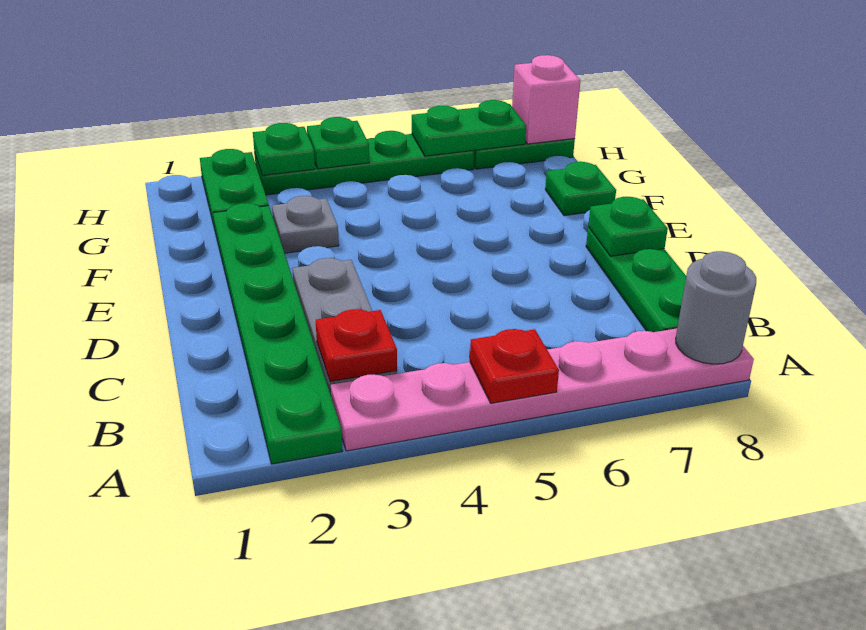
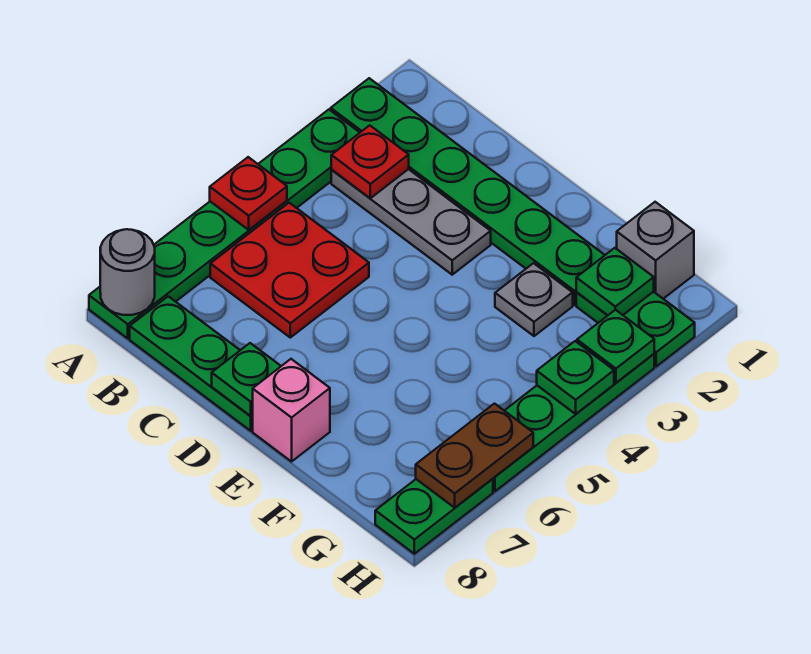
pink plate A3:A8 level 1 -> green plate A3:A8 level 1
none -> red plate B5:C6 level 1
green plate F8 level 1 -> green plate G2 level 2
none -> grey brick G1 level 1
green plate H6:H7 level 2 -> brown plate H6:H7 level 2
pink brick H8 level 2 -> pink brick E8 level 1

